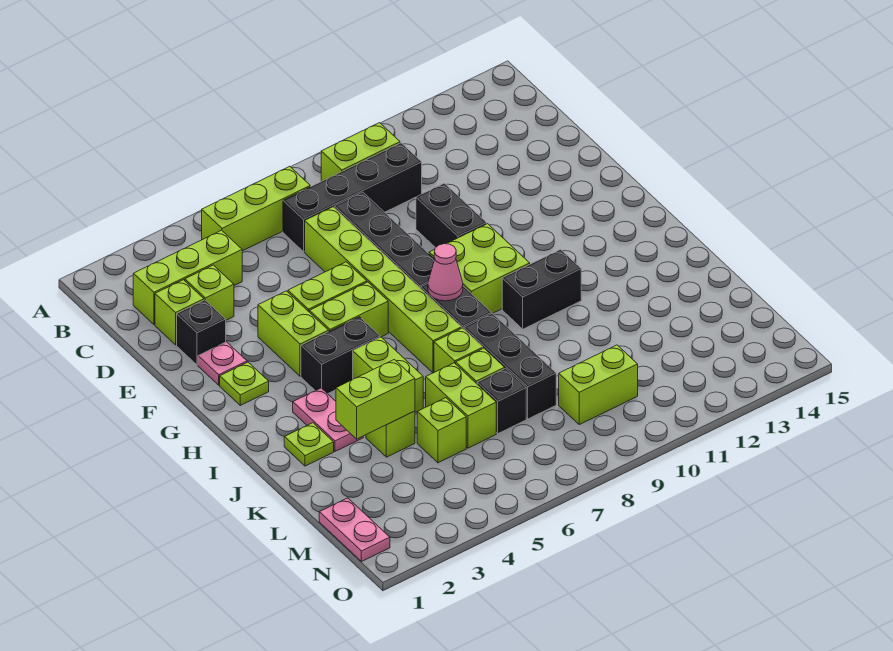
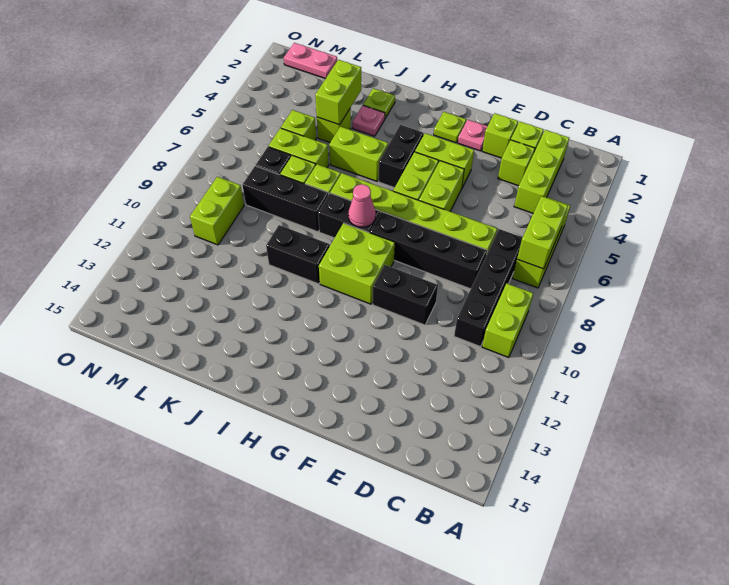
none -> lime brick B6:B7 level 2
black brick E2 level 1 -> lime brick E2 level 1
pink plate I3:J3 level 1 -> pink plate J3 level 1
black brick I10:I11 level 1 -> black brick I10:J10 level 1

